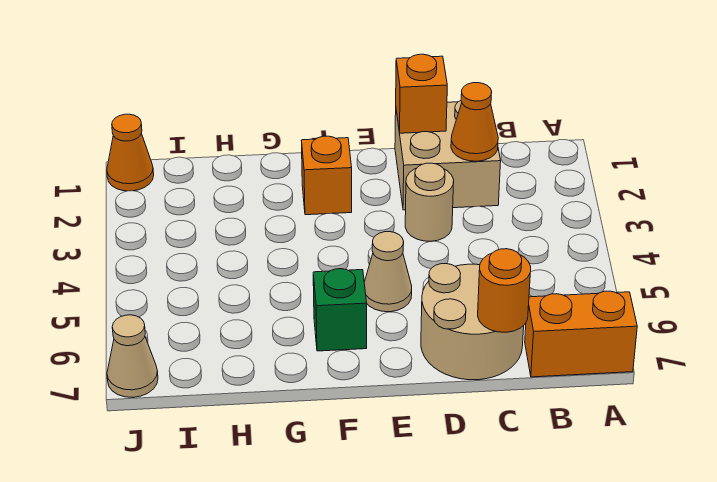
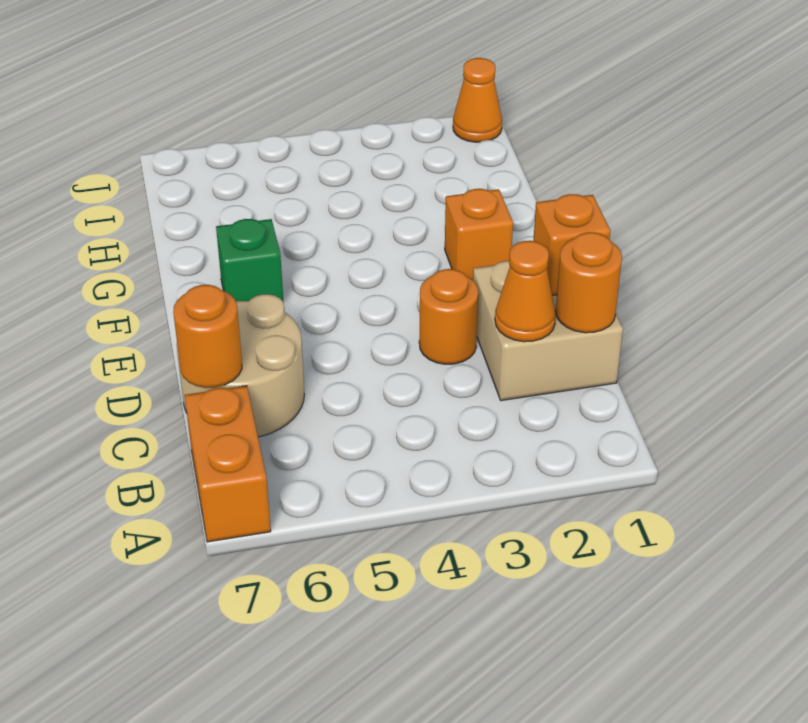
none -> orange round brick C1 level 2
tan round brick D3 level 1 -> orange round brick D3 level 1
tan cone E5 level 1 -> none
tan cone J7 level 1 -> none

